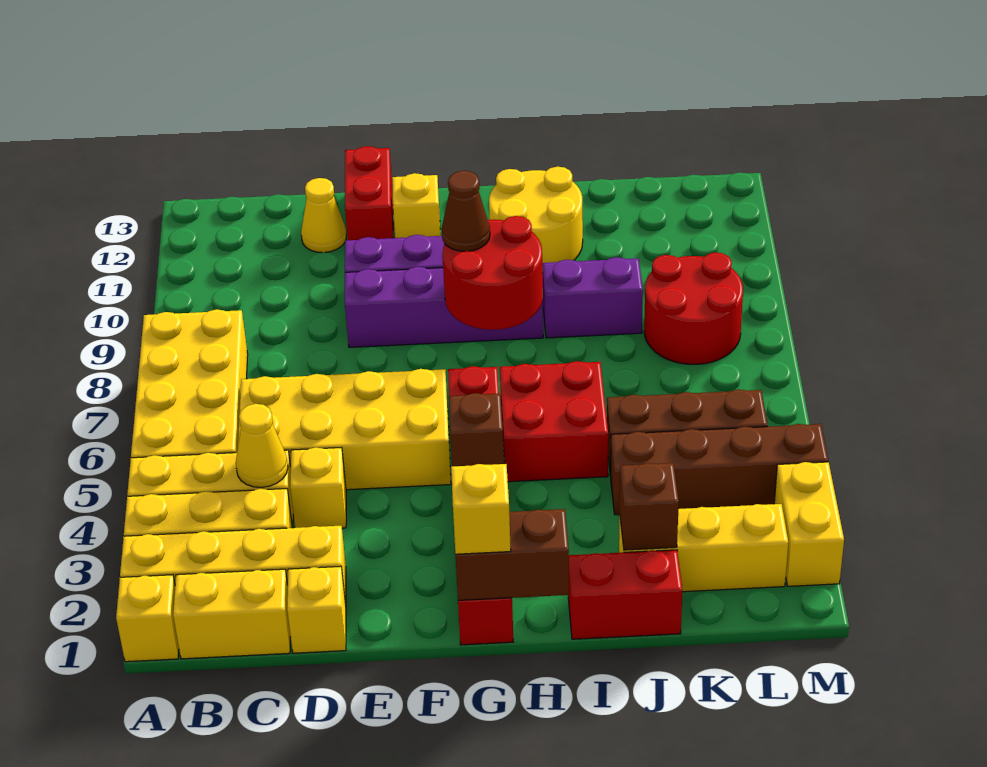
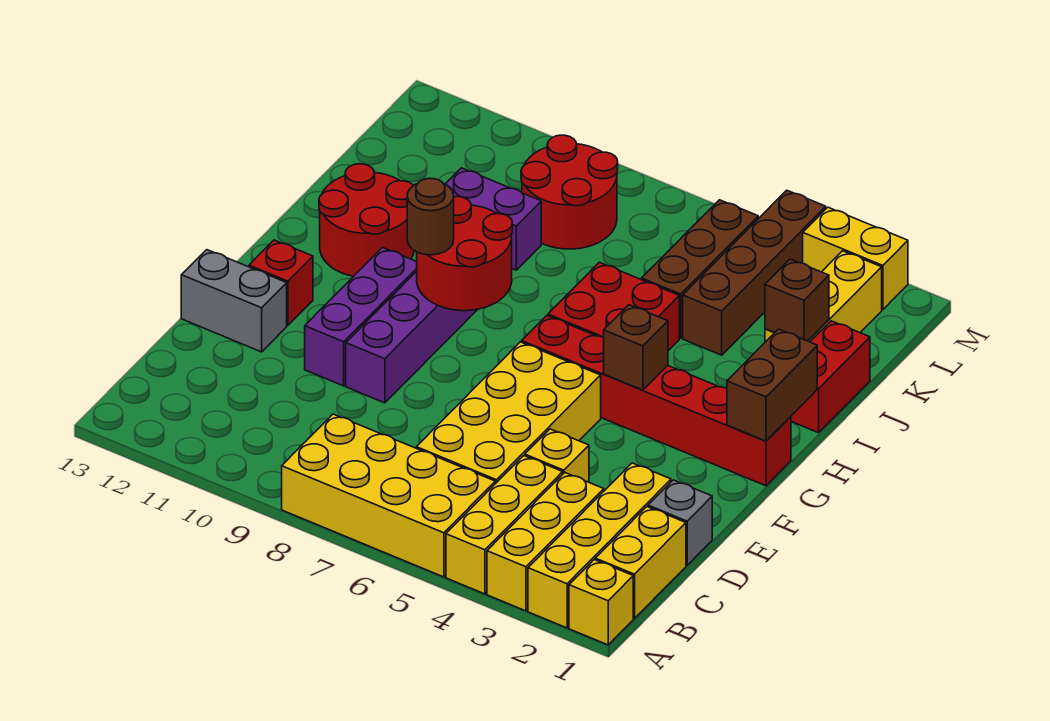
yellow cone C4 level 2 -> none
yellow brick D1 level 1 -> grey brick D1 level 1
yellow cone D12 level 1 -> none
red brick E12:E13 level 1 -> grey brick E12:E13 level 1
yellow brick F12 level 1 -> red brick F12 level 1
yellow brick G1 level 3 -> none
brown cone G9 level 3 -> brown round brick G9 level 3
yellow round brick H11:I12 level 1 -> red round brick H11:I12 level 1
purple brick I9:J9 level 1 -> purple brick J9:J10 level 1

